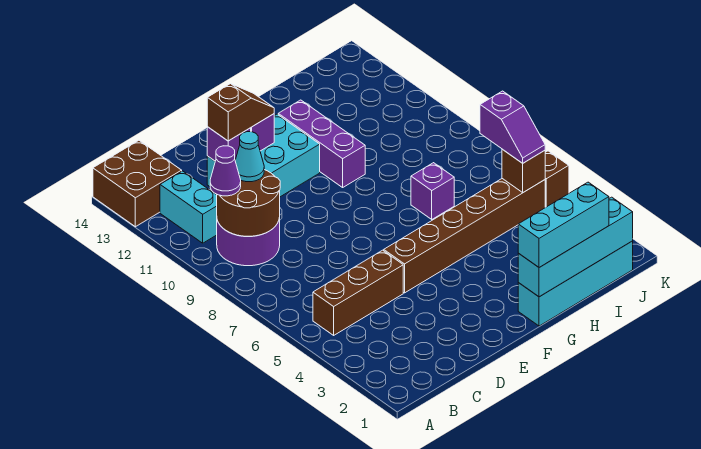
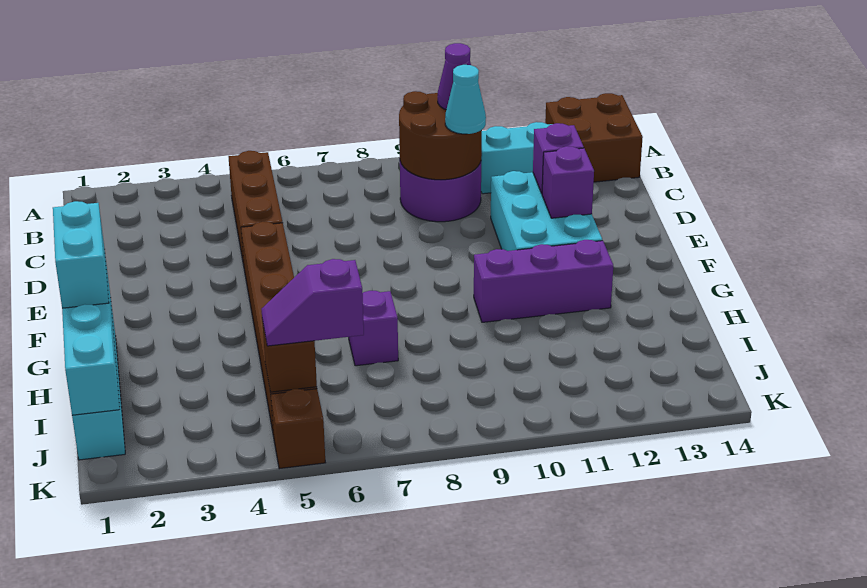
brown slope D12:E12 level 3 top D -> none
cyan brick G1:I1 level 3 -> cyan brick G1:H1 level 3

